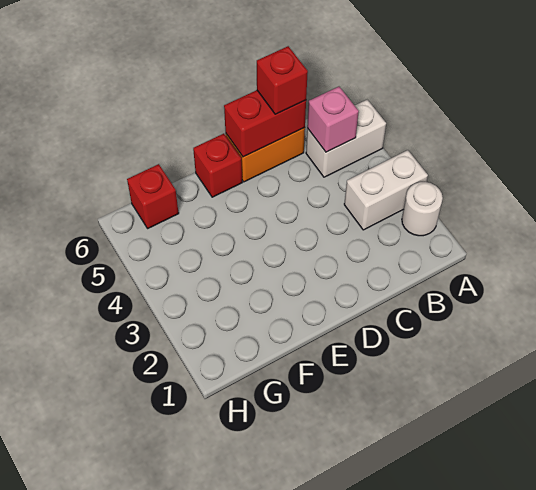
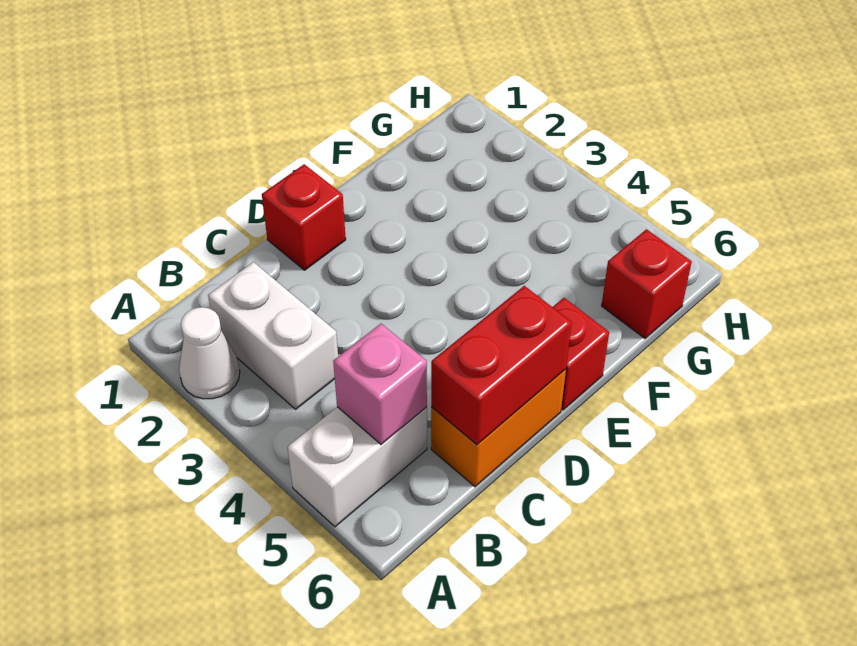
white round brick A2 level 1 -> white cone A2 level 1
white brick A3:B3 level 1 -> white brick B2:B3 level 1
red brick C6 level 3 -> red brick D1 level 1

